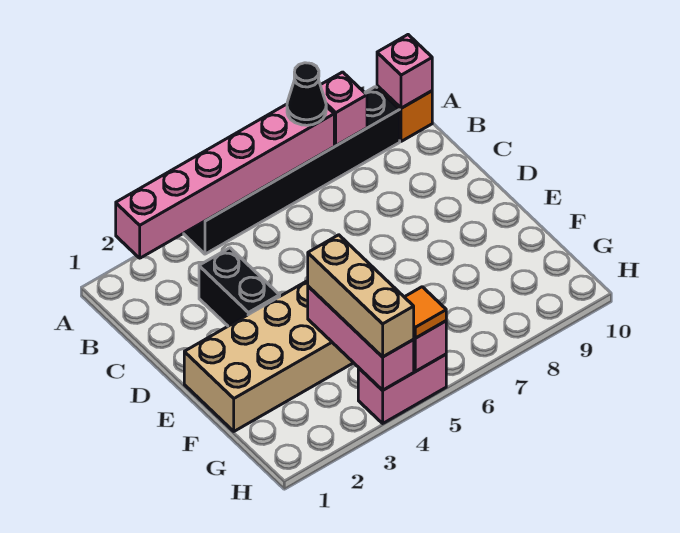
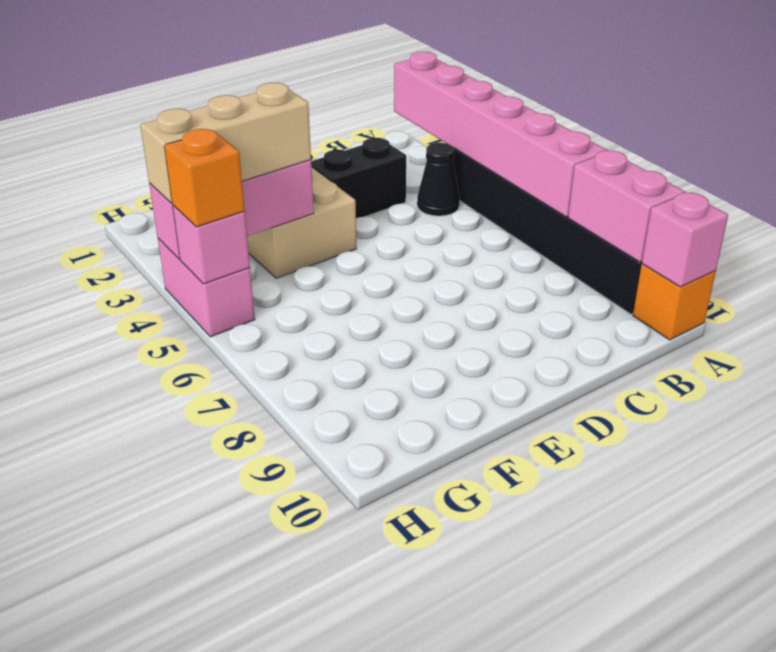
black cone A7 level 3 -> black cone B4 level 1
pink brick A8 level 2 -> pink brick A8:A9 level 2
orange tile H5 level 3 -> orange brick H5 level 3

